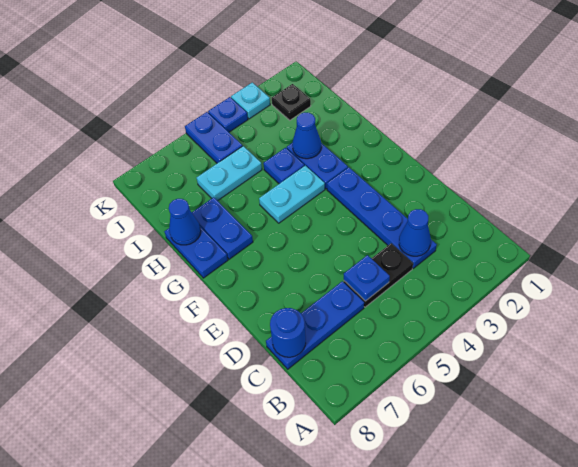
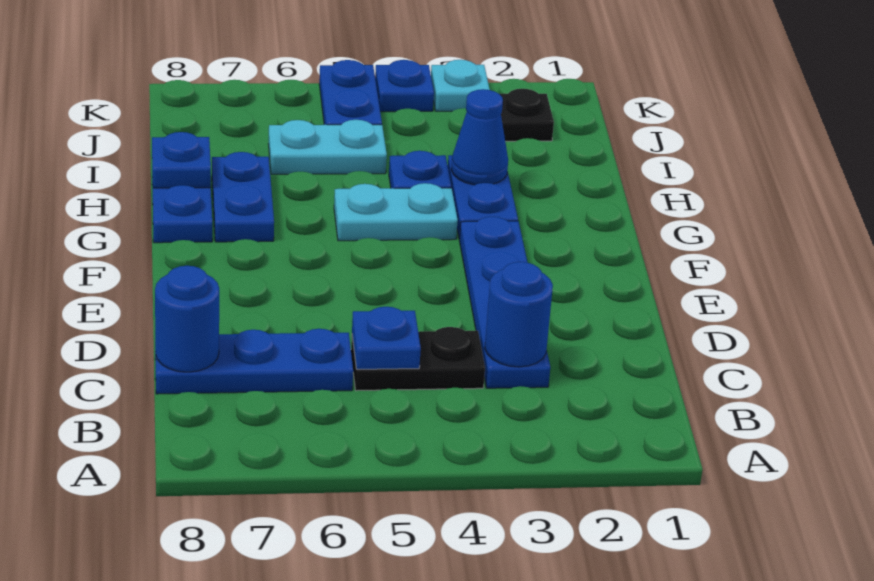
blue cone C3 level 2 -> blue round brick C3 level 2
blue cone H8 level 2 -> blue plate H8 level 2

